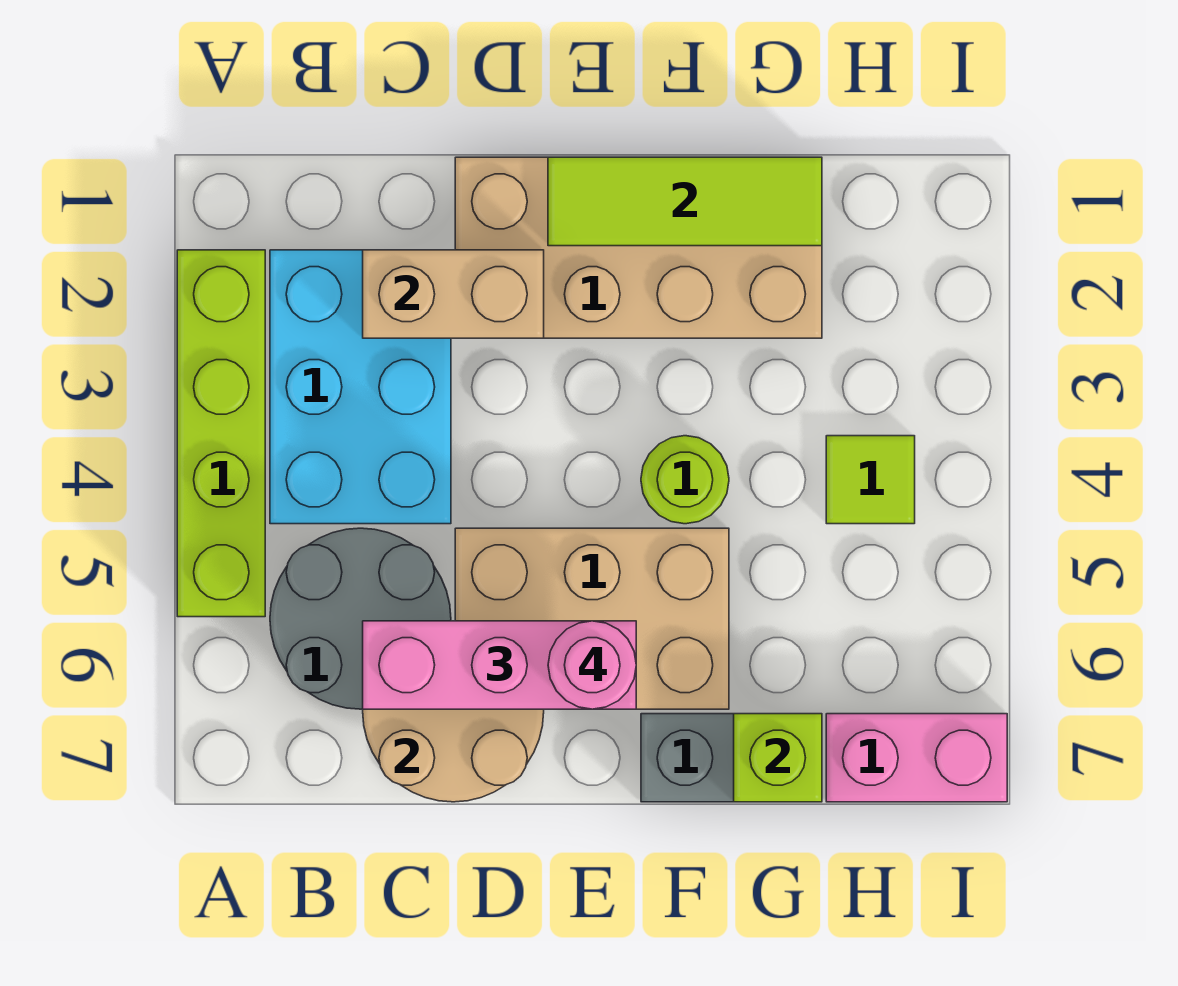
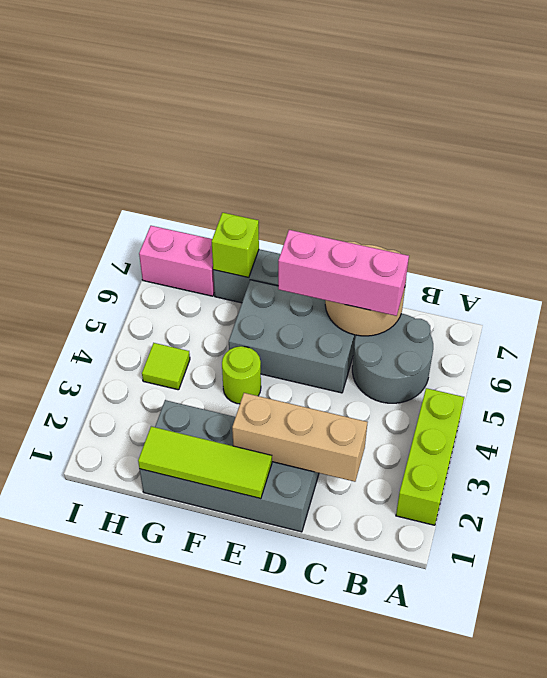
lime brick A2:A5 level 1 -> lime brick A2:A4 level 1
cyan brick B2:C4 level 1 -> none
tan brick C2:D2 level 2 -> tan brick C2:E2 level 2
tan brick D1:G2 level 1 -> grey brick D1:G2 level 1
tan brick D5:F6 level 1 -> grey brick D5:F6 level 1
pink round brick E6 level 4 -> none

